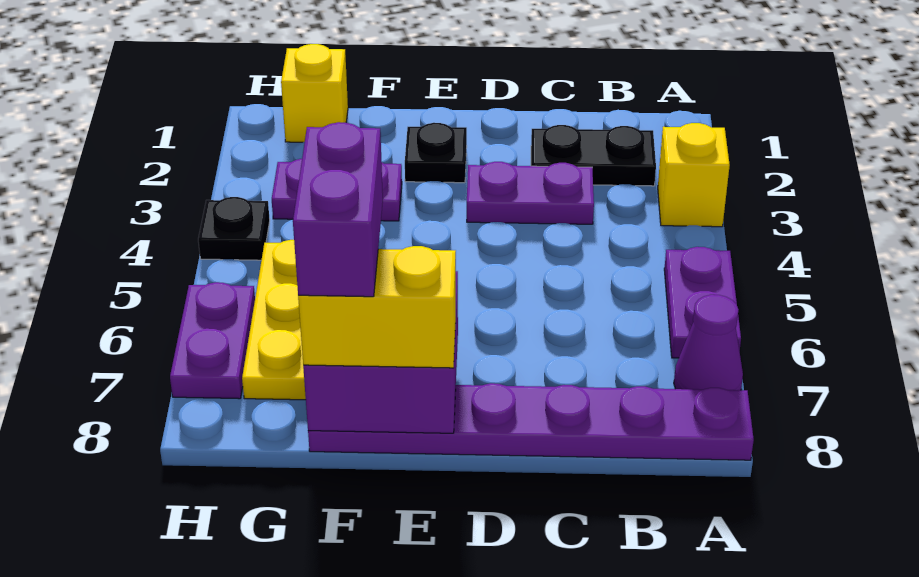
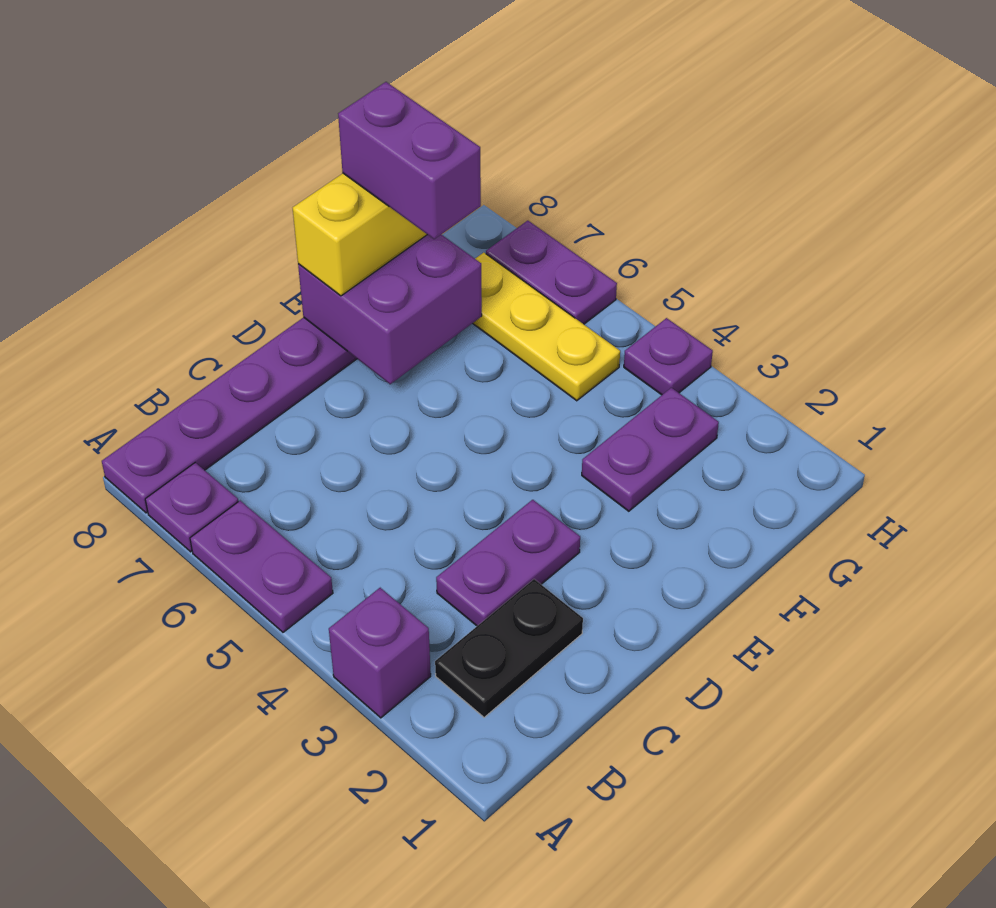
yellow brick A3 level 1 -> purple brick A3 level 1
purple cone A7 level 1 -> purple plate A7 level 1
black plate E2 level 1 -> none
yellow brick G1 level 1 -> none
black plate H4 level 1 -> purple plate H4 level 1

